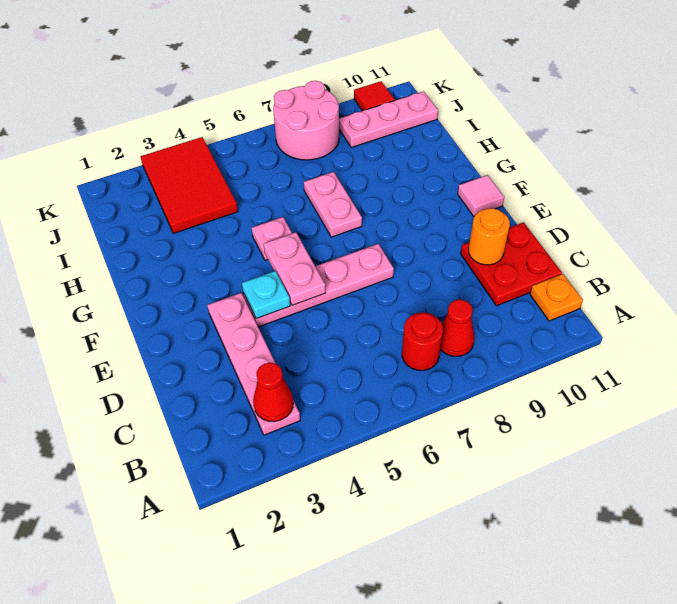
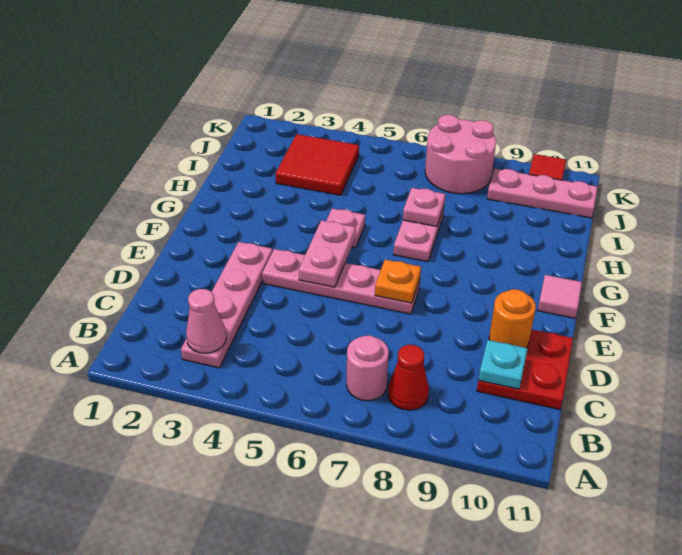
red cone B3 level 2 -> pink cone B3 level 2
red round brick B7 level 1 -> pink round brick B7 level 1
orange plate B11 level 1 -> orange plate E7 level 2
cyan plate E4 level 2 -> cyan plate C10 level 2
none -> pink plate H7 level 2
red tile I3:K4 level 1 -> red tile I3:J4 level 1

